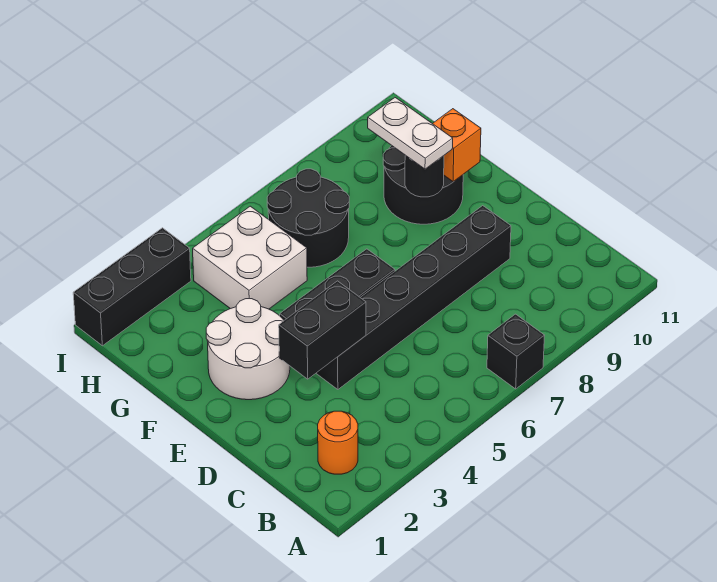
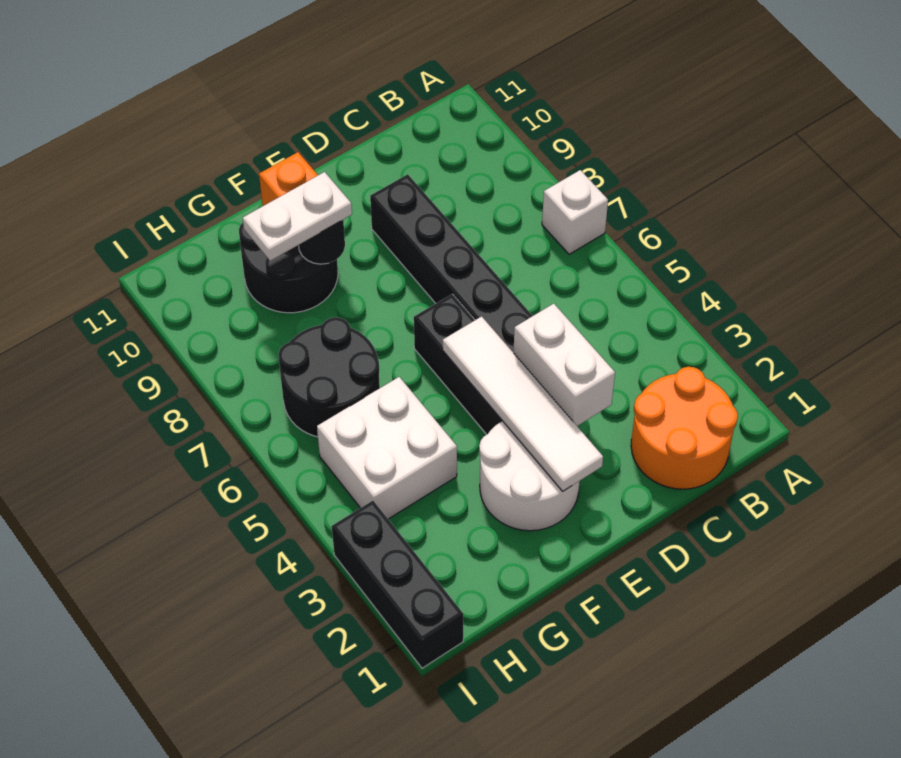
black brick A7 level 1 -> white brick A7 level 1
orange round brick B2 level 1 -> orange round brick B1:C2 level 1
black brick D3:D4 level 2 -> white brick D3:D4 level 2
none -> white tile E2:E5 level 2

